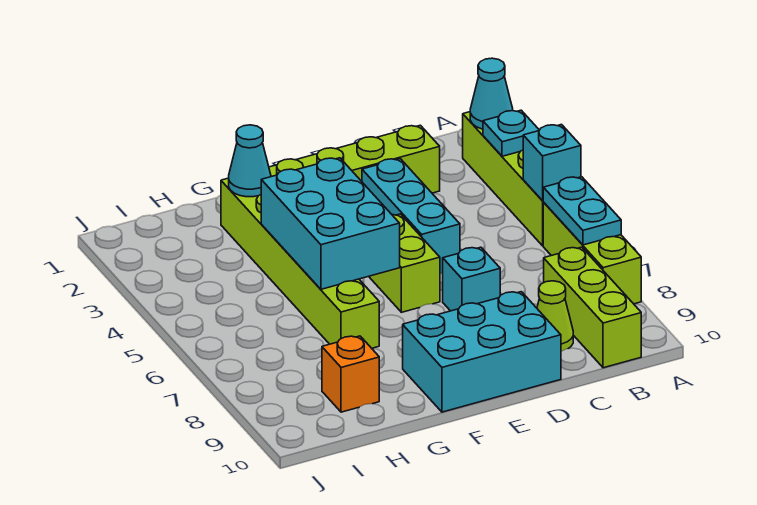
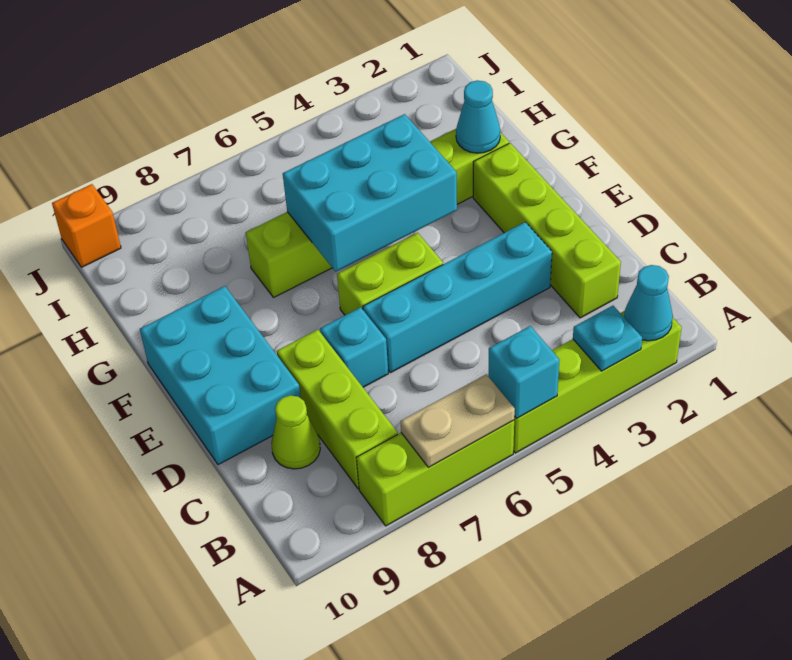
cyan plate A6:A7 level 2 -> tan plate A6:A7 level 2
lime brick B8:B10 level 1 -> lime brick B8:D8 level 1
cyan brick D3:D5 level 1 -> cyan brick D3:D6 level 1
orange brick H9 level 1 -> orange brick J10 level 1

